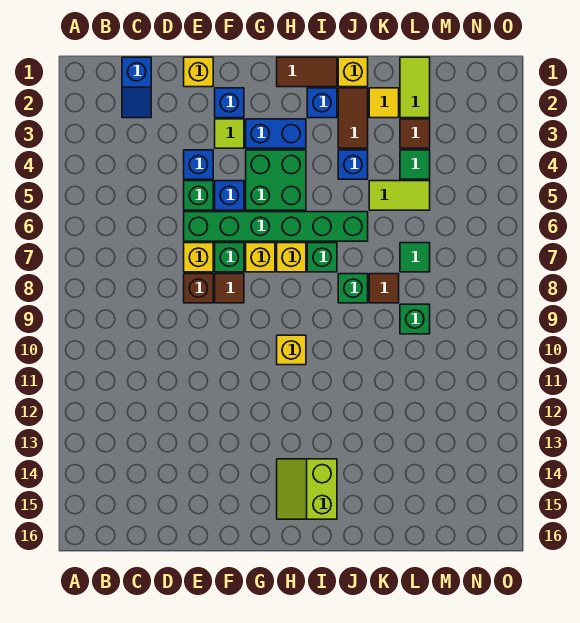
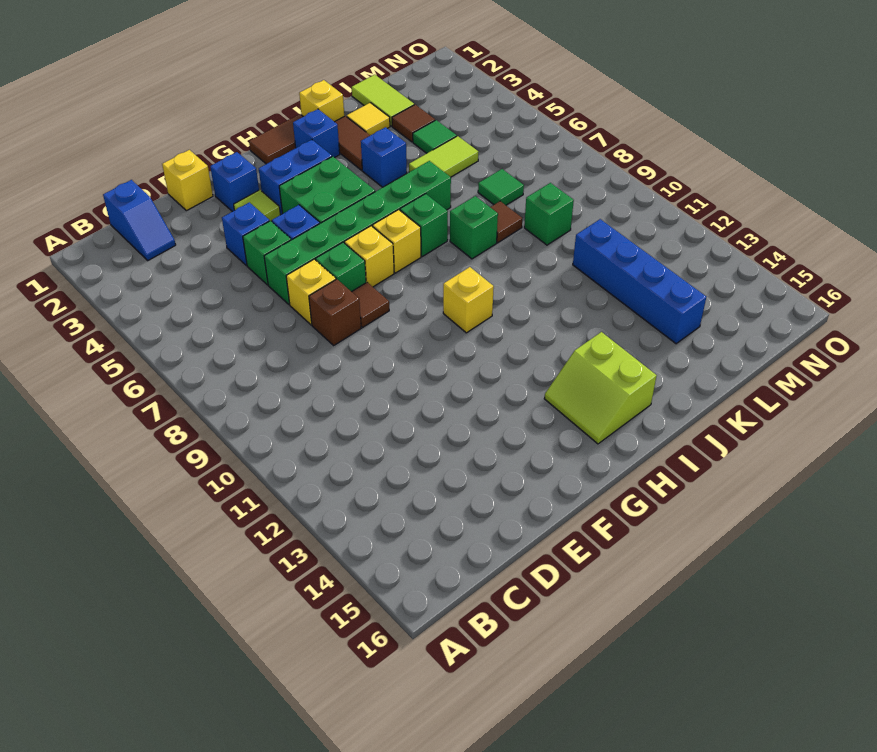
none -> blue brick L11:L14 level 1

